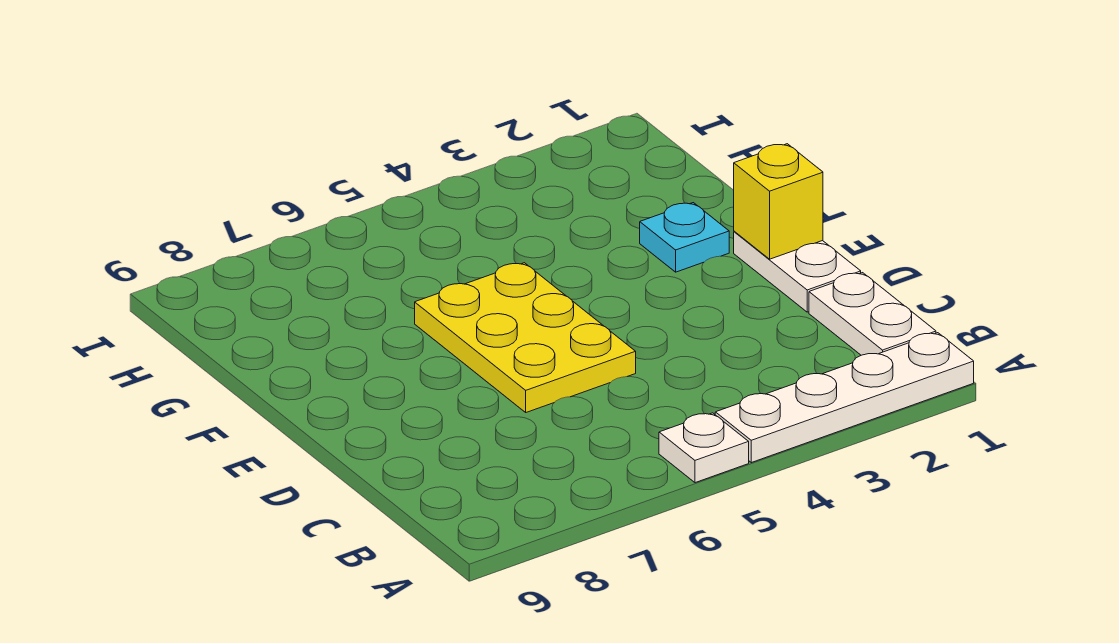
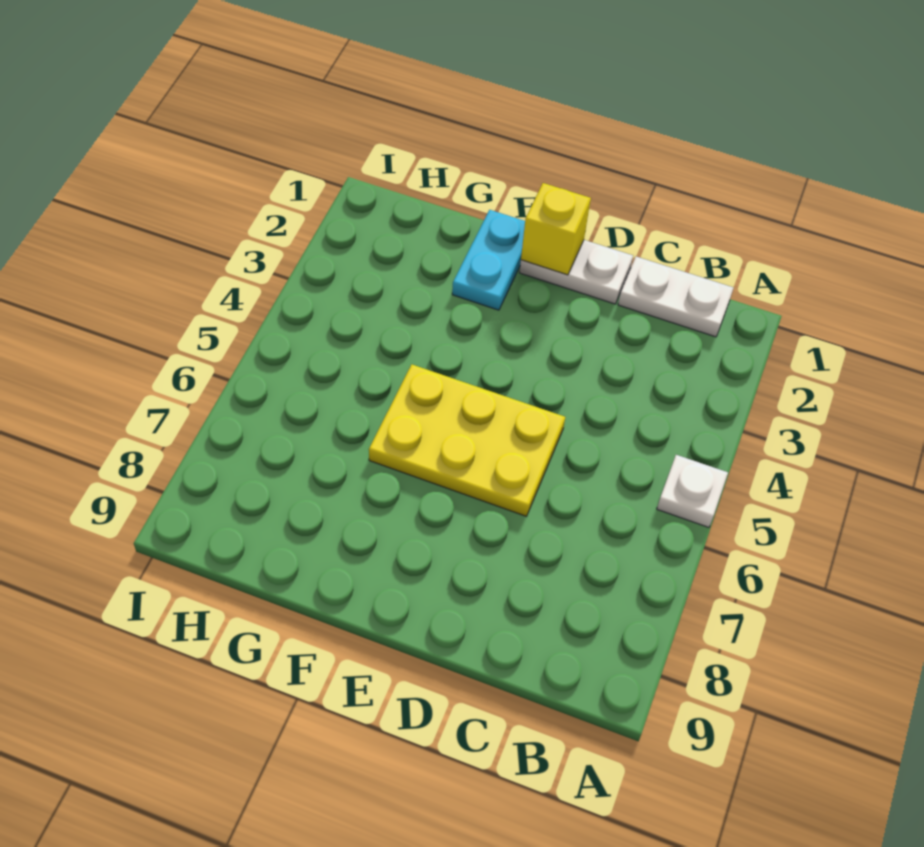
white plate A1:A4 level 1 -> none
cyan plate F2 level 1 -> cyan plate F1:F2 level 1

